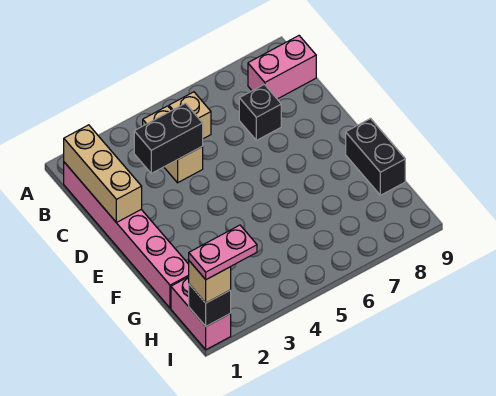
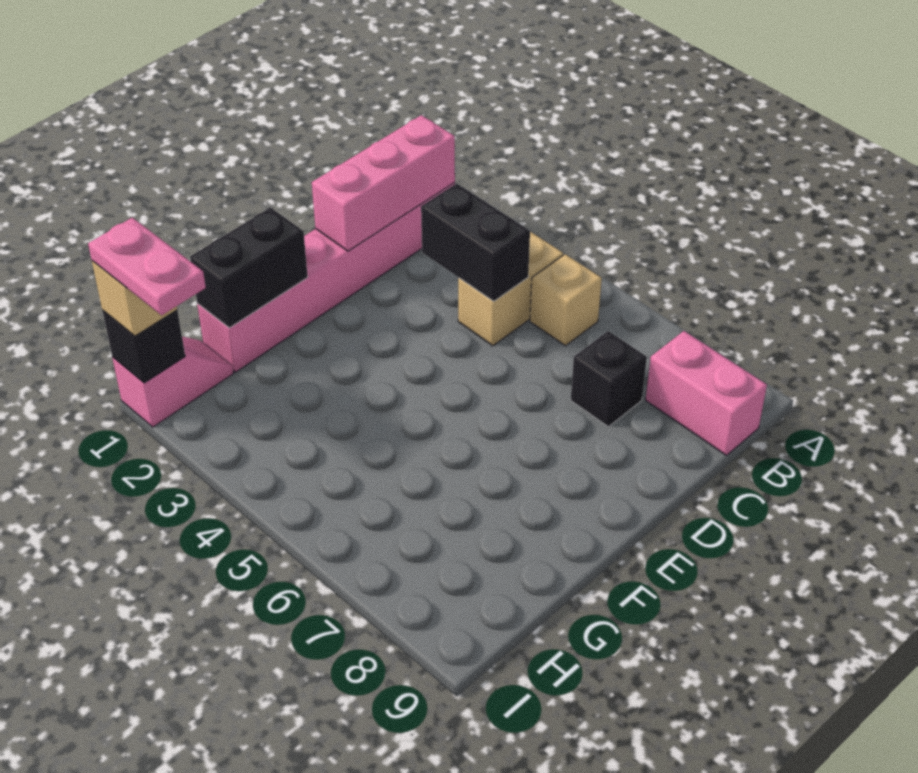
tan brick B1:D1 level 2 -> pink brick B1:D1 level 2
black brick F9:G9 level 1 -> black brick F1:G1 level 2
pink brick H1:I1 level 1 -> pink slope H1:I1 level 1 top I

